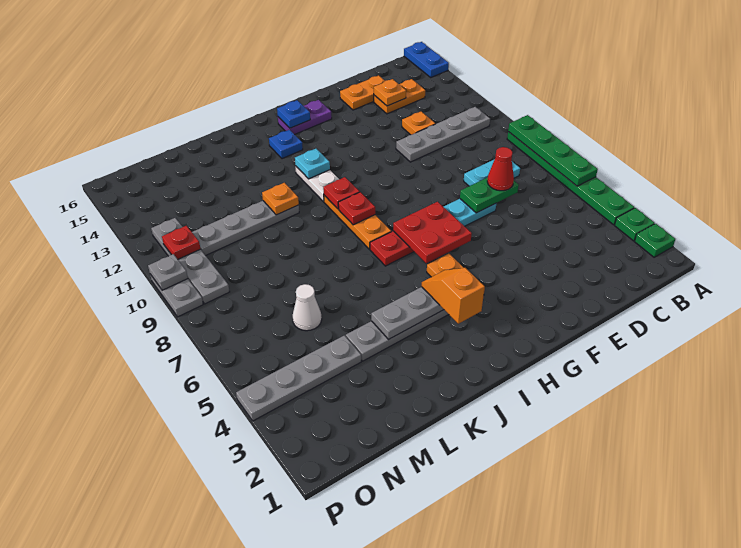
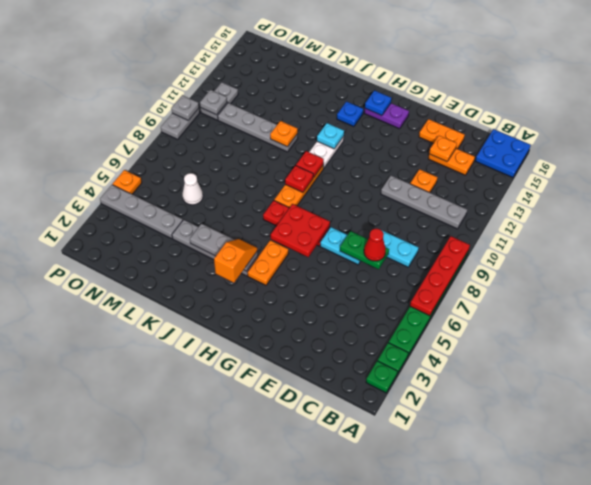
green plate A6:A9 level 2 -> red plate A6:A9 level 2
blue plate A15:A16 level 1 -> blue plate A15:B16 level 1
grey plate O9:O12 level 1 -> grey plate O11:O12 level 1
red plate O11 level 2 -> grey plate O11 level 2
none -> orange plate P5 level 1

